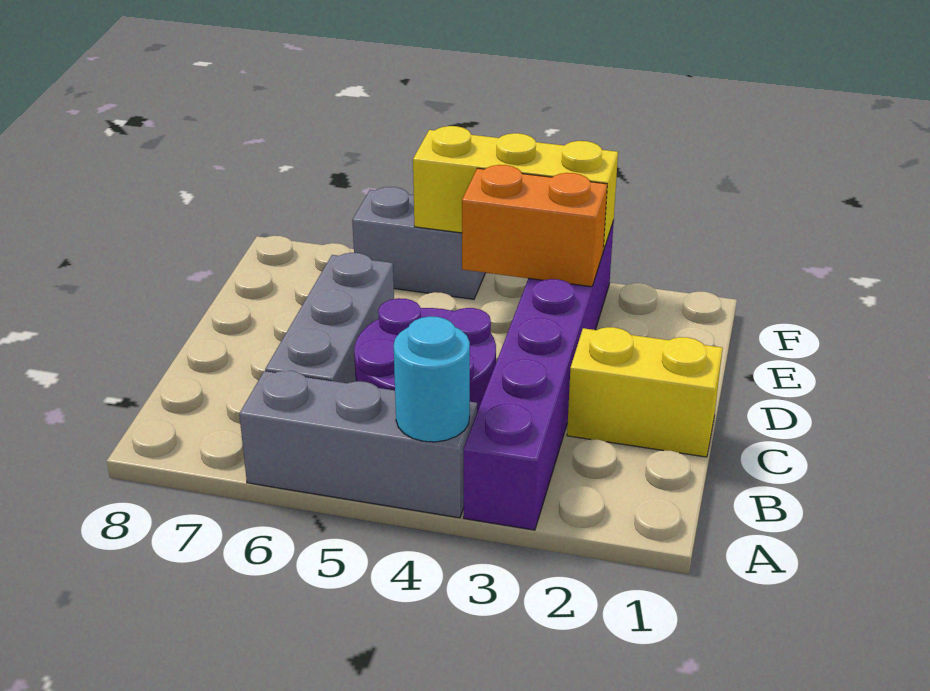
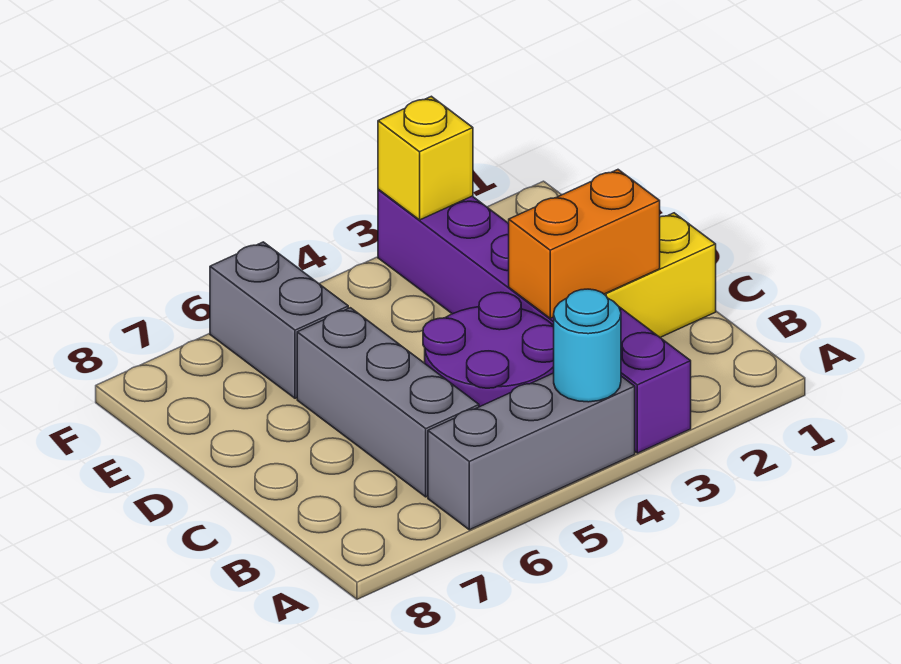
orange brick E3:E4 level 2 -> orange brick C2:C3 level 2
yellow brick F3:F5 level 2 -> yellow brick F3 level 2
grey brick F5:F6 level 1 -> grey brick E6:F6 level 1

